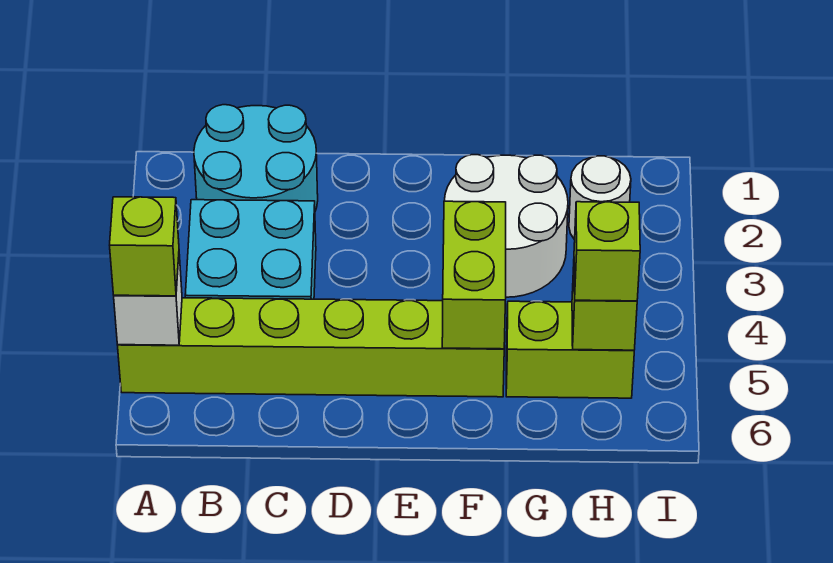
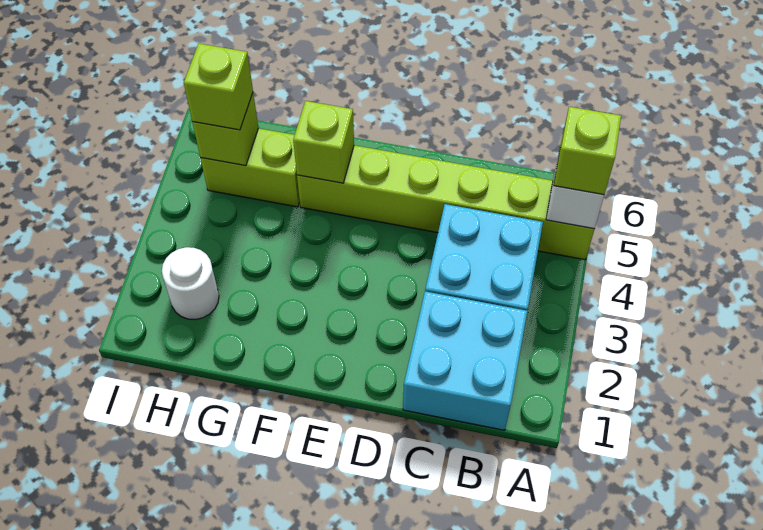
cyan round brick B1:C2 level 1 -> cyan brick B1:C2 level 1
white round brick F2:G3 level 1 -> none
lime brick F4:F5 level 2 -> lime brick F5 level 2

